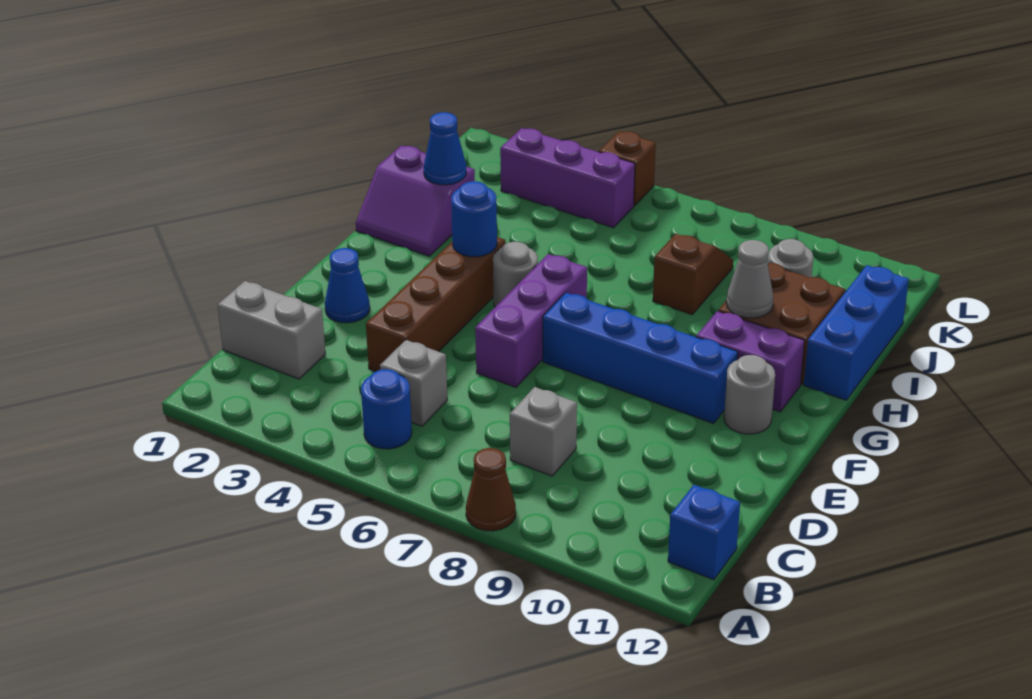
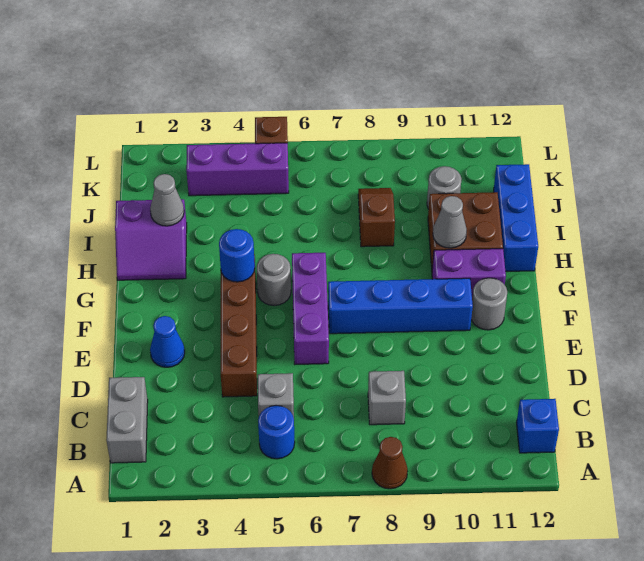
grey brick C1:C2 level 1 -> grey brick B1:C1 level 1
blue cone I2 level 2 -> grey cone I2 level 2

